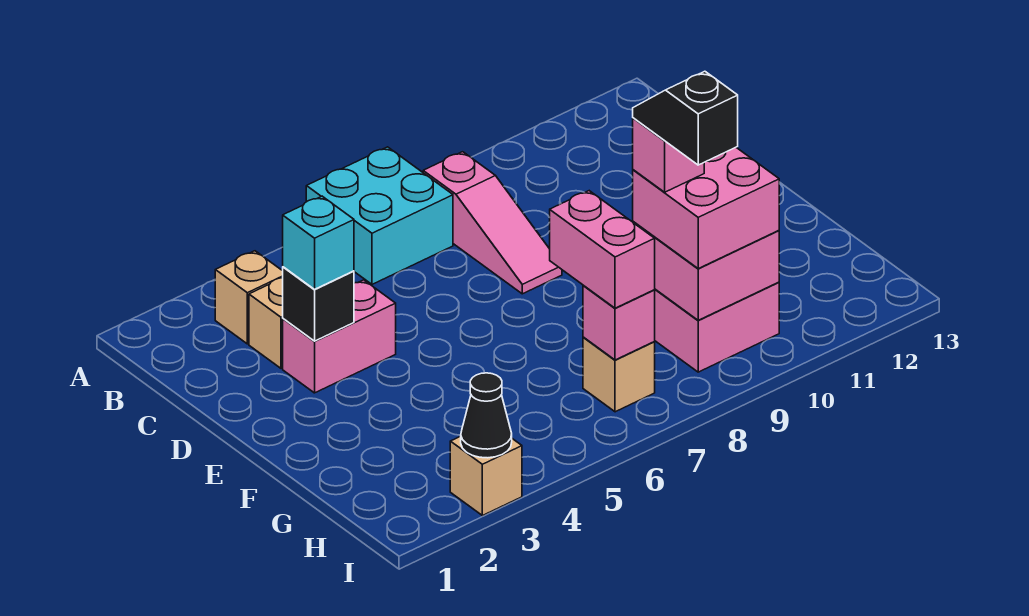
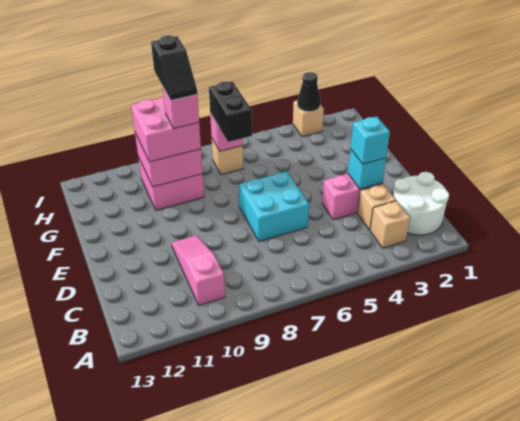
cyan brick A6:B7 level 1 -> cyan brick D6:E7 level 1
none -> white round brick B1:C2 level 1
pink slope B8:D8 level 1 top B -> pink slope B10:D10 level 1 top B
black brick D3 level 2 -> cyan brick D3 level 2
pink brick G7:H7 level 3 -> black brick G7:H7 level 3

